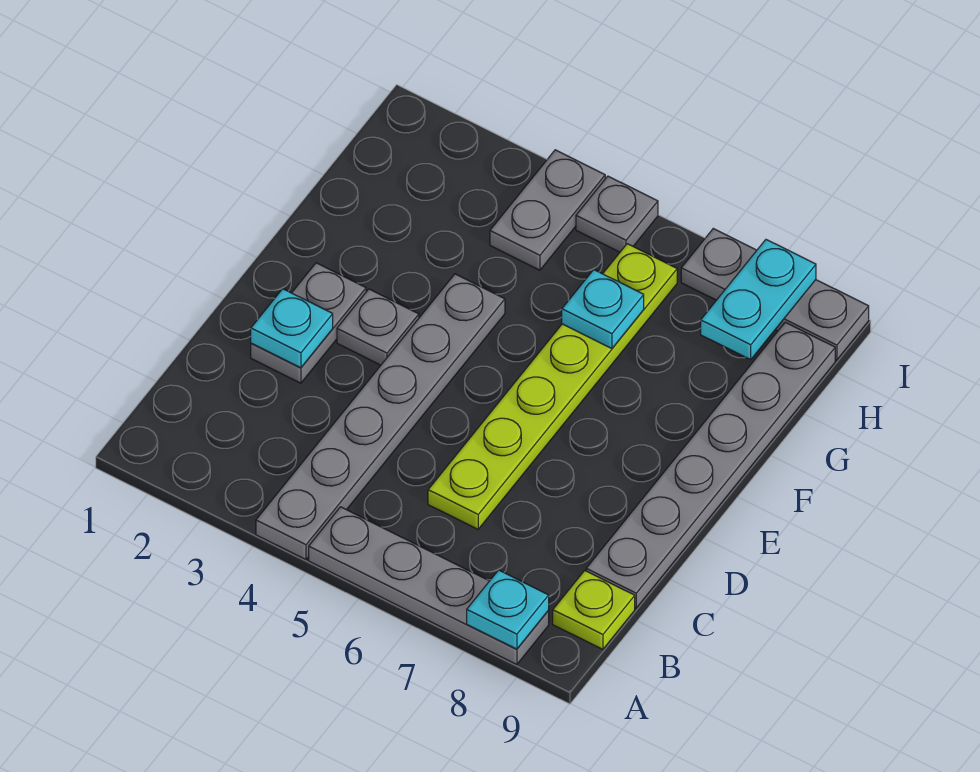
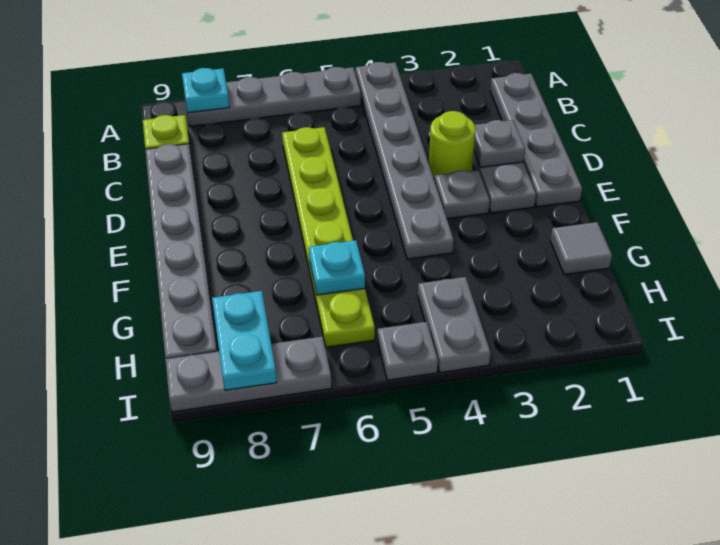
none -> grey plate B1:E1 level 1
cyan plate D2 level 2 -> grey plate D2 level 2
none -> lime round brick D3 level 1
none -> grey tile G1 level 1

